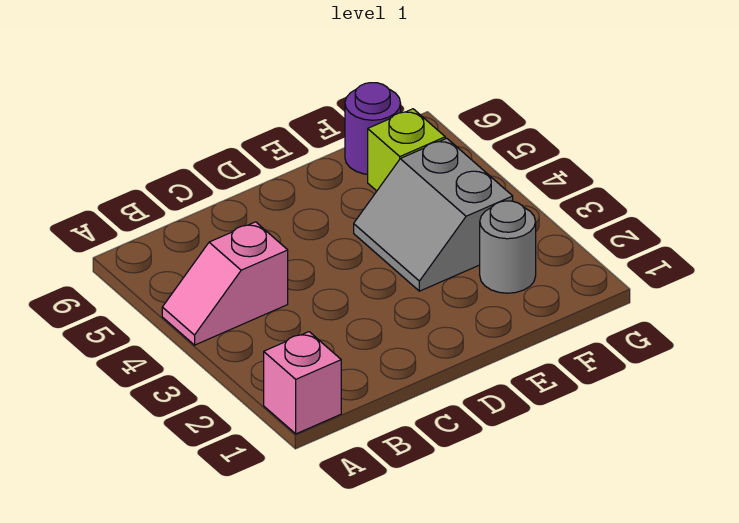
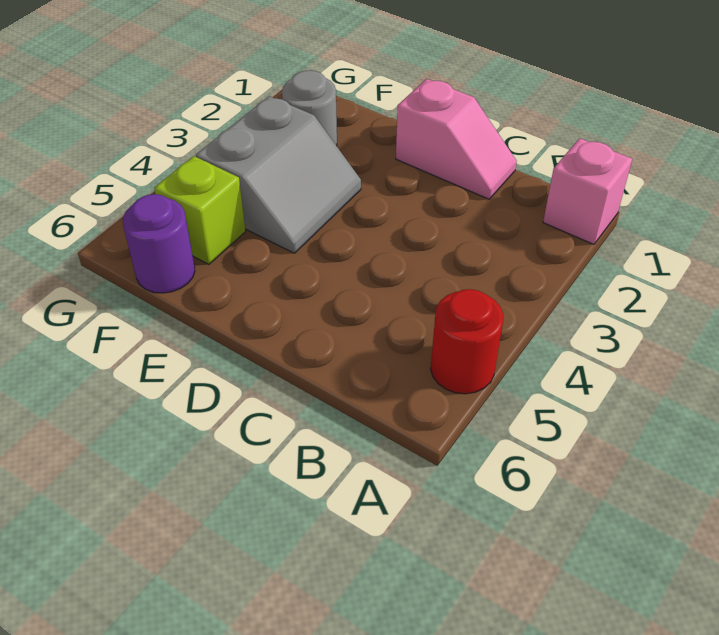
pink slope A4:B4 level 1 top B -> pink slope C1:D1 level 1 top D
none -> red round brick A5 level 1

